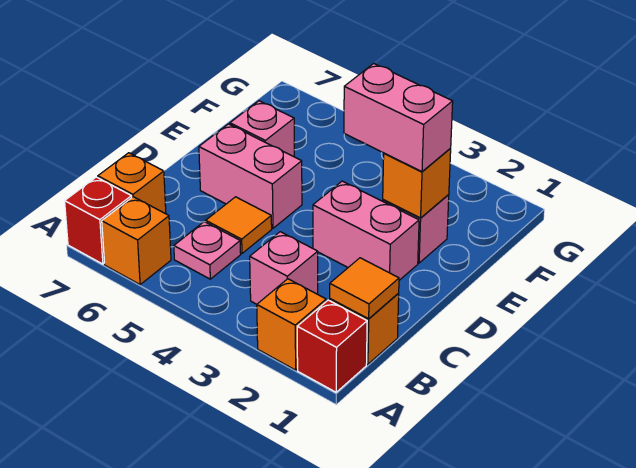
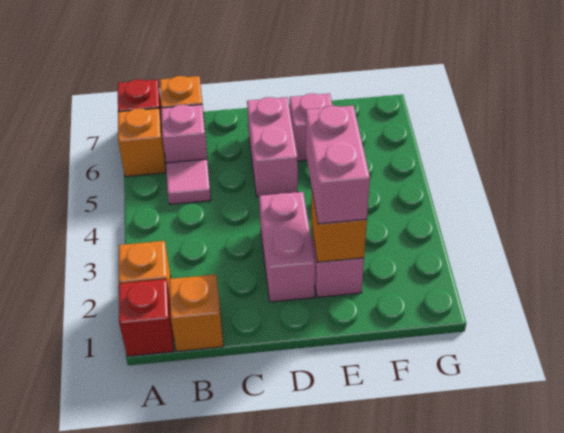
orange tile B1 level 2 -> none
pink brick B3 level 1 -> pink brick B6 level 1
pink plate B5 level 1 -> pink tile B5 level 1
orange tile C5 level 1 -> none

